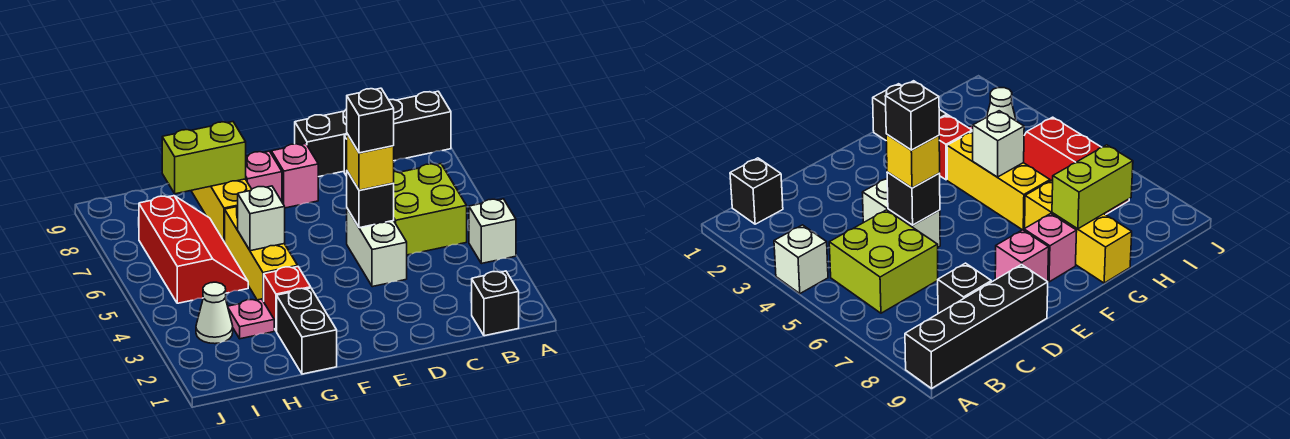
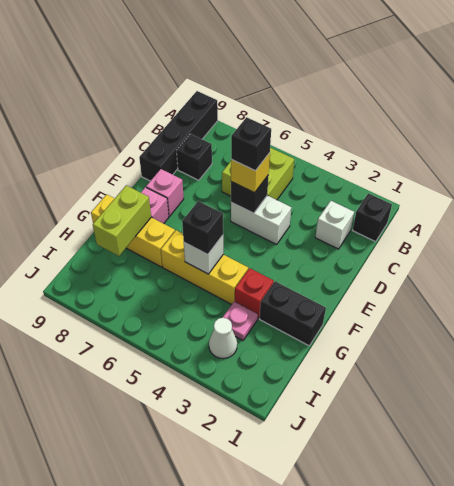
white brick A4 level 1 -> white brick C2 level 1
none -> black brick G5 level 3
red slope H5:I7 level 1 top I -> none

